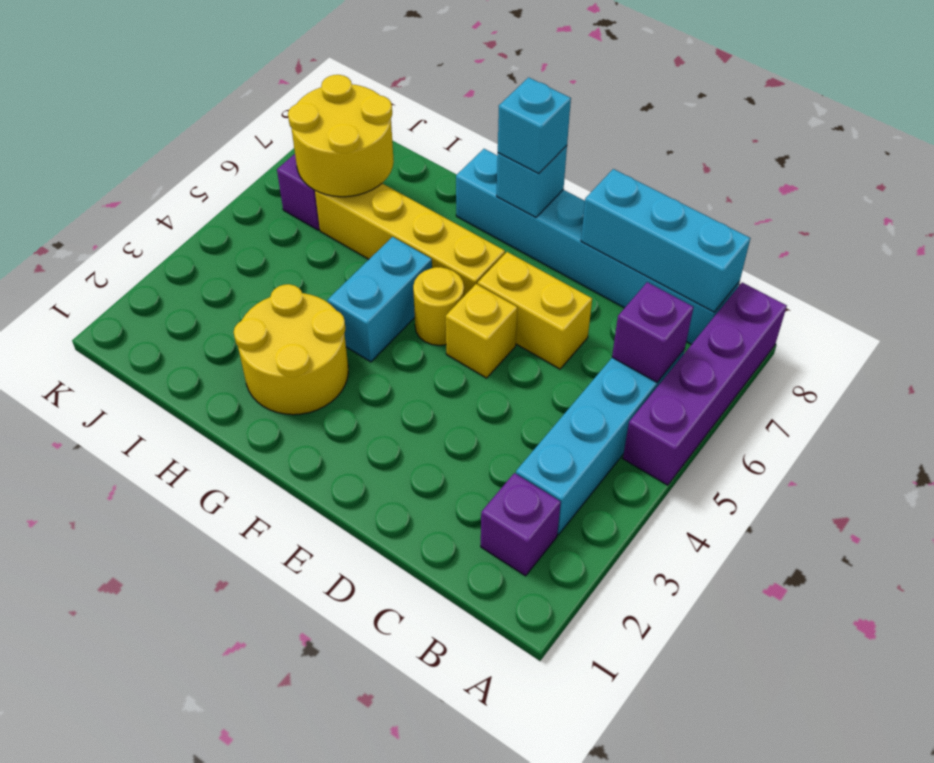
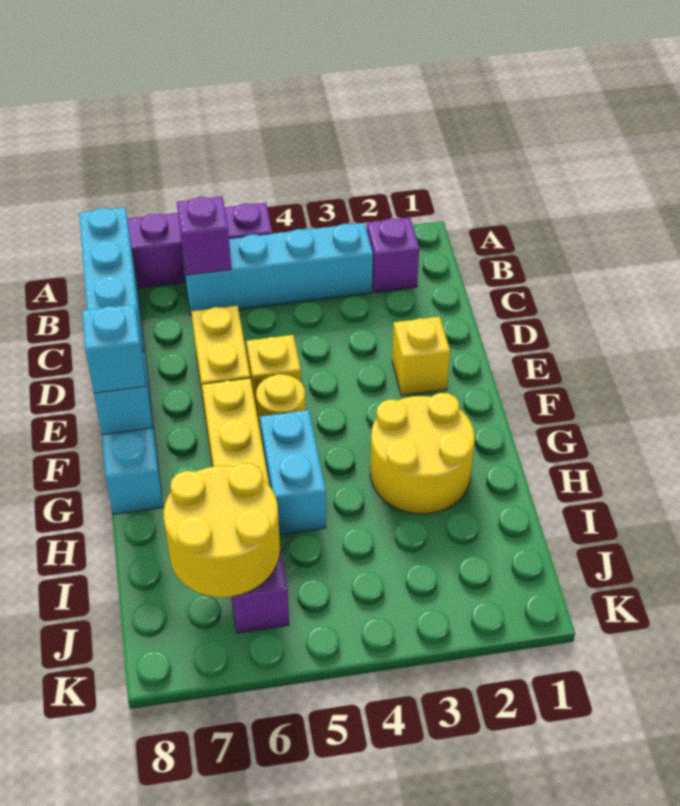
none -> yellow brick E2 level 1
cyan brick G4:G5 level 1 -> cyan brick G5:H5 level 1

